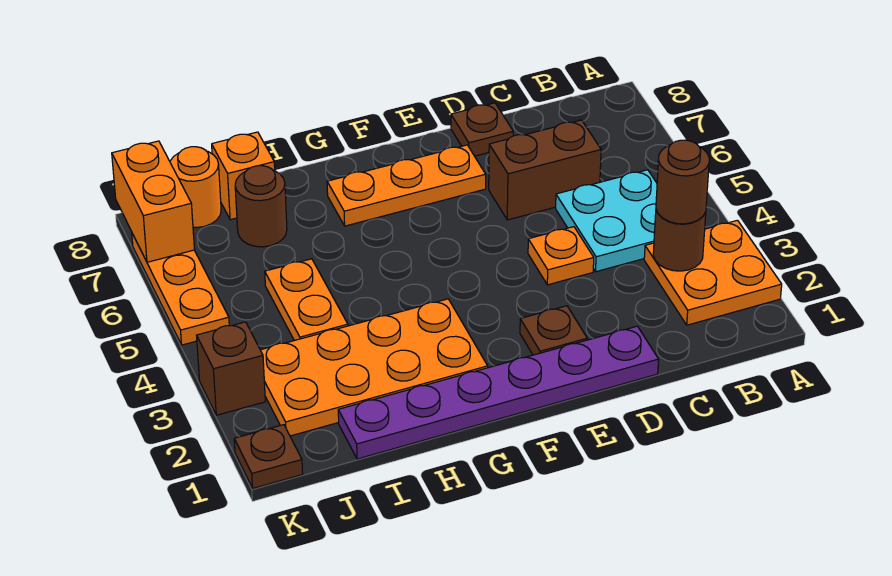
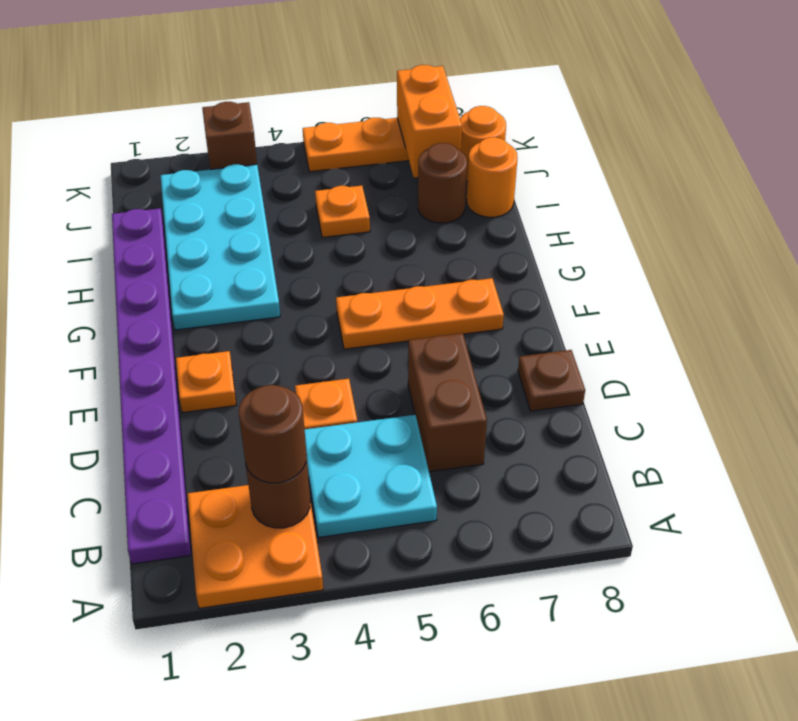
purple plate D1:I1 level 1 -> purple plate B1:I1 level 1
brown plate E2 level 1 -> orange plate E2 level 1
orange plate E7:G7 level 1 -> orange plate F5:F7 level 1
orange plate G2:J3 level 1 -> cyan plate G2:J3 level 1
orange plate I4:I5 level 1 -> orange plate I5 level 1
orange brick I8 level 1 -> orange round brick I8 level 1
brown plate K1 level 1 -> none
orange brick K7:K8 level 2 -> orange brick J7:K7 level 2

